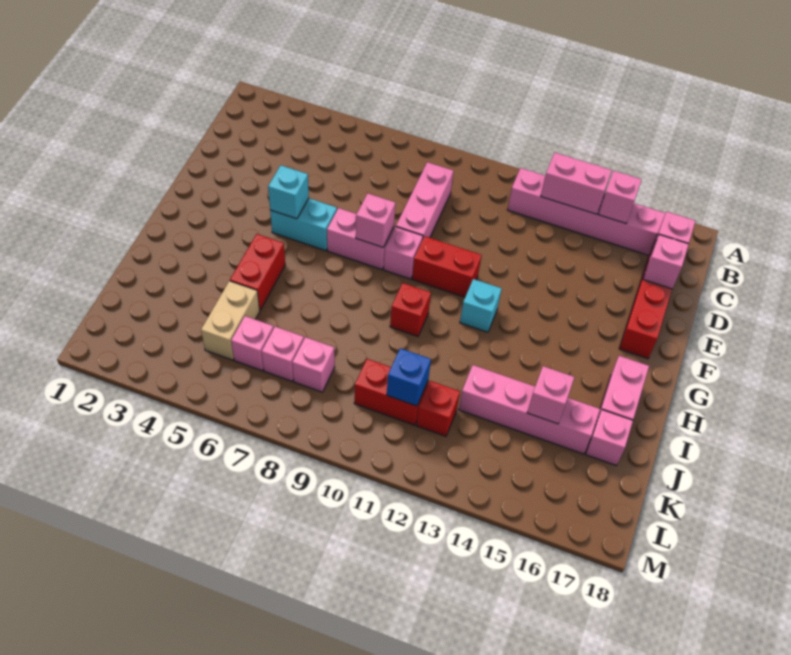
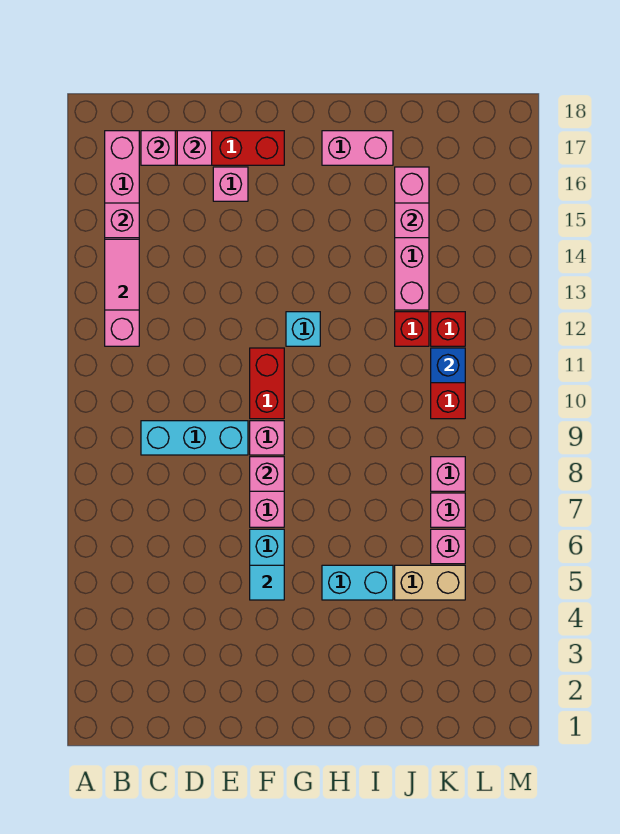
pink brick B13:B14 level 2 -> pink tile B13:B14 level 2
pink brick C9:E9 level 1 -> cyan brick C9:E9 level 1
cyan brick F5 level 2 -> cyan tile F5 level 2
red brick H5:I5 level 1 -> cyan brick H5:I5 level 1
red brick H10 level 1 -> red brick J12 level 1
pink brick J17 level 1 -> pink brick E16 level 1

